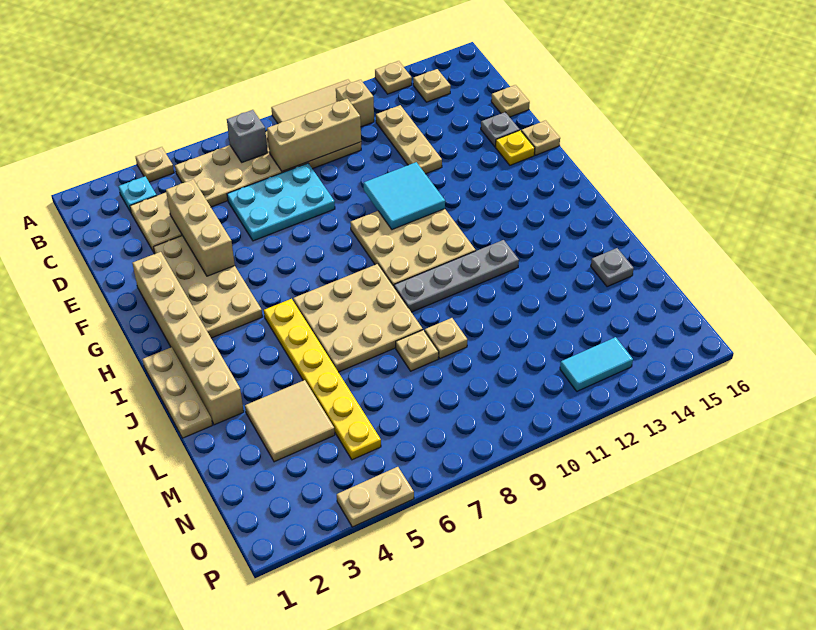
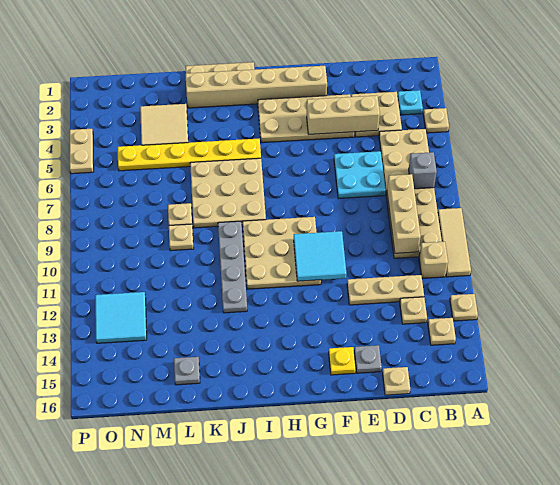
cyan plate D6:E8 level 1 -> cyan plate D6:E7 level 1
tan plate F16 level 1 -> tan plate C13 level 1
cyan tile O12:O13 level 1 -> cyan tile N12:O13 level 1

